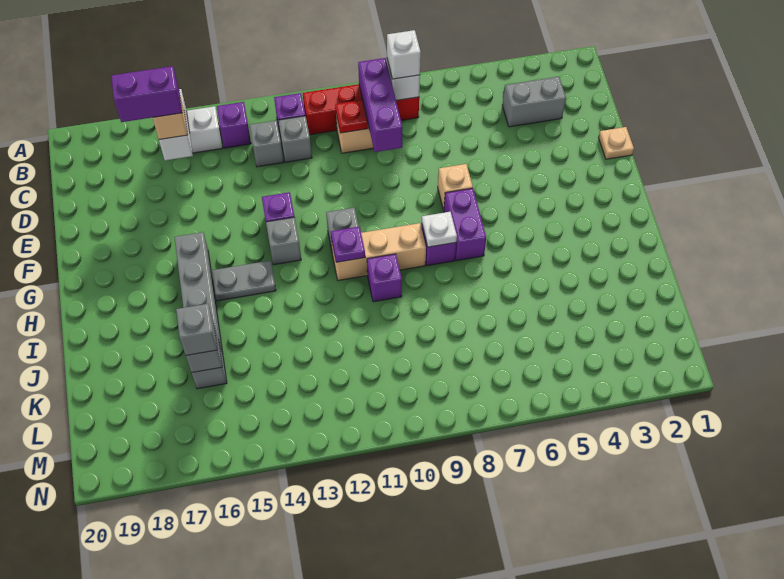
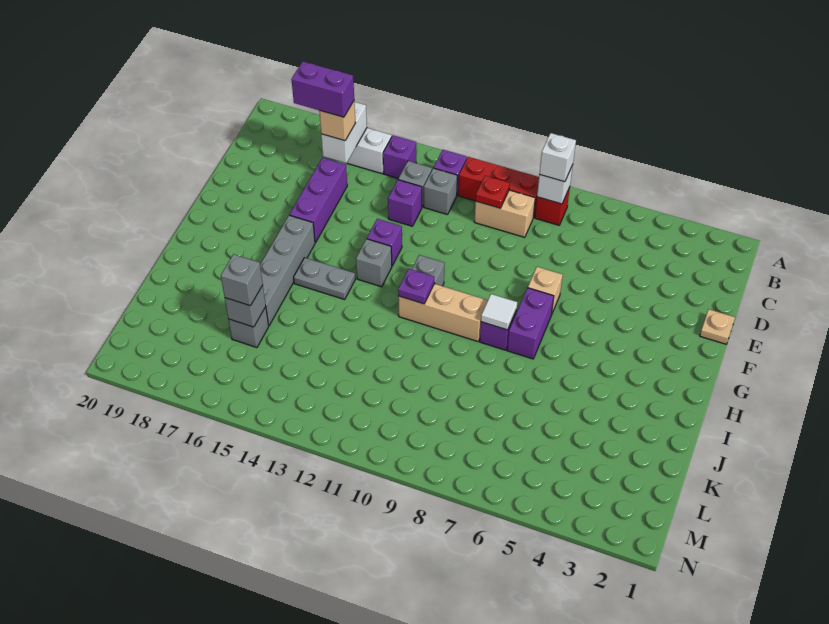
purple brick B9:D9 level 2 -> purple brick D16:F16 level 1
grey brick C3:C4 level 1 -> none
white plate H8 level 2 -> white tile H8 level 2
purple brick I10 level 1 -> purple brick D13 level 1

